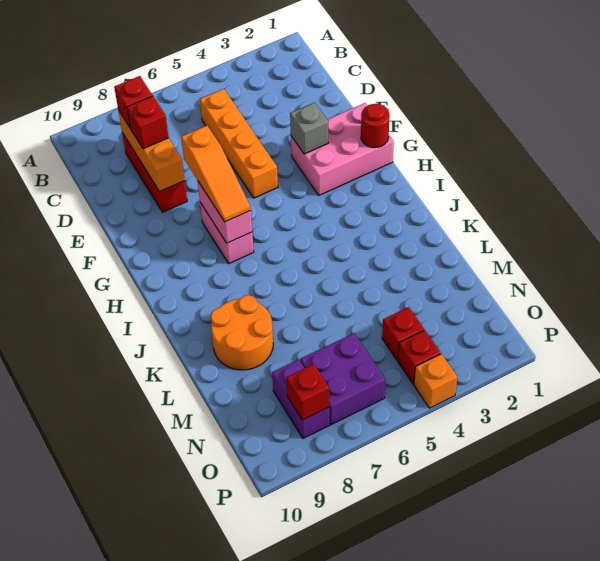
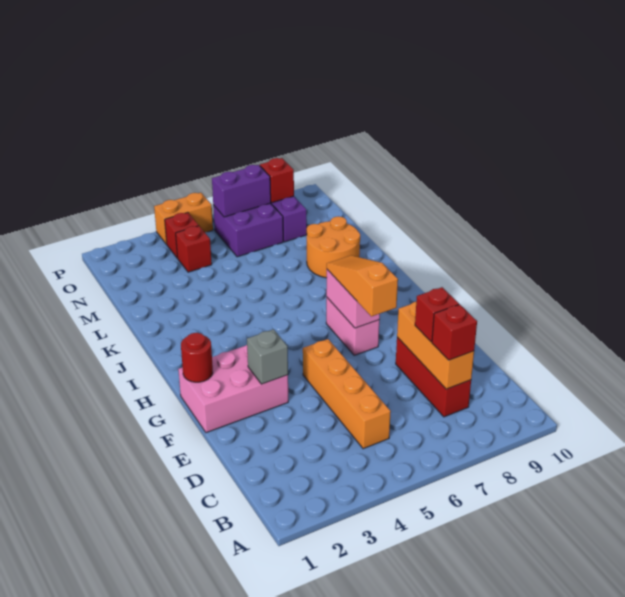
none -> purple brick O6:O7 level 2
orange brick P4 level 1 -> orange brick P4:P5 level 1

